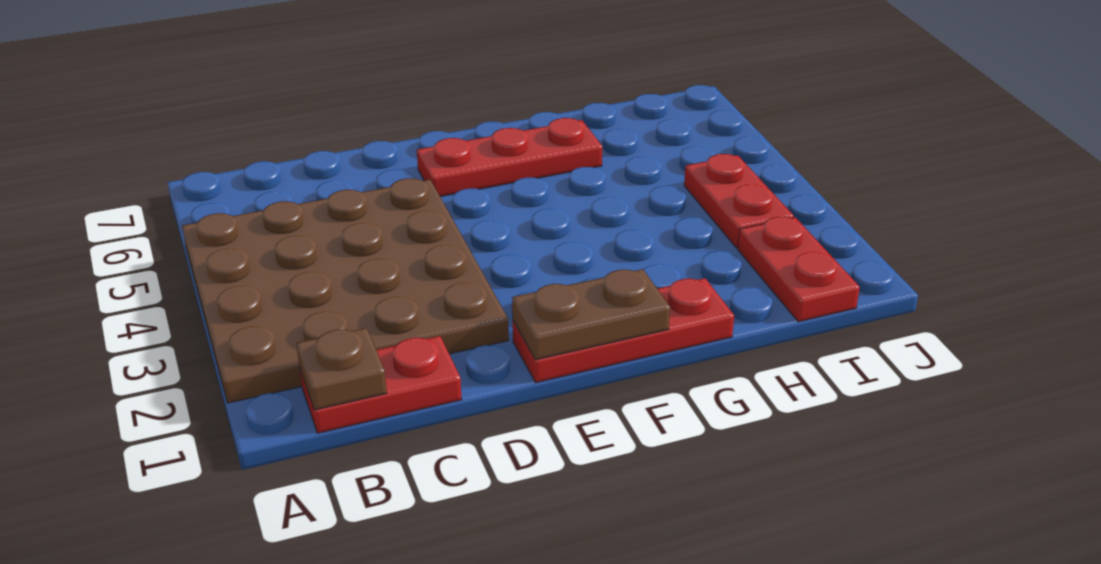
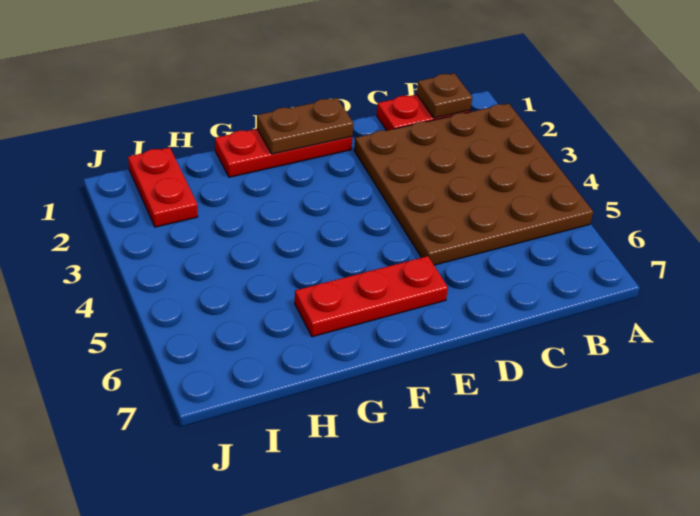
red plate I3:I4 level 1 -> none

